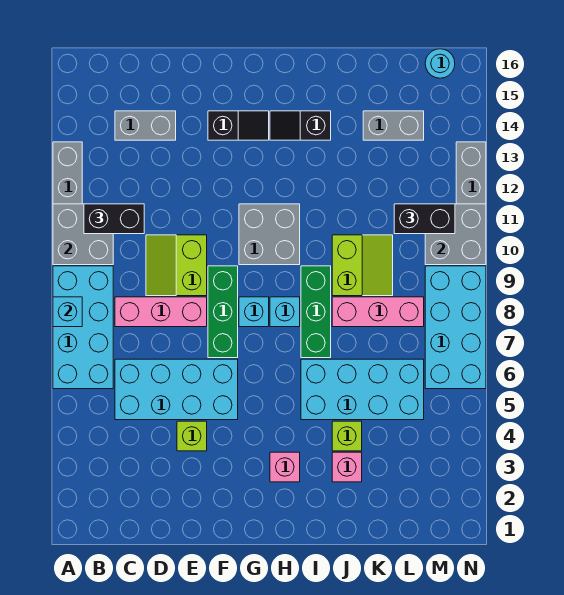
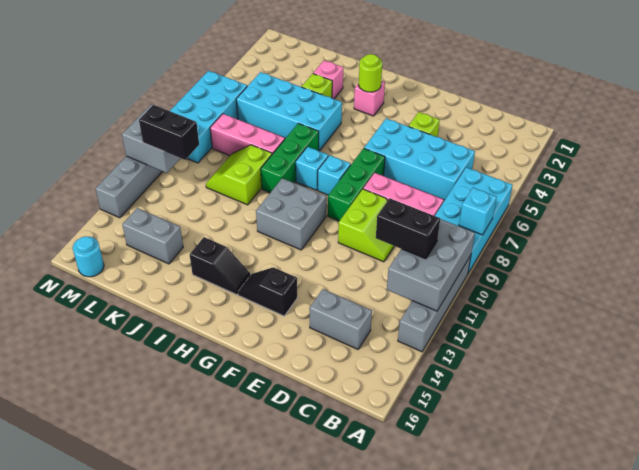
grey brick A10:B11 level 2 -> grey brick A10:B12 level 2
none -> lime round brick H3 level 2

